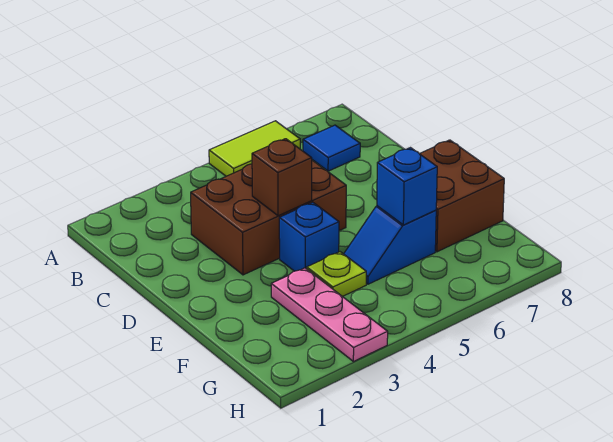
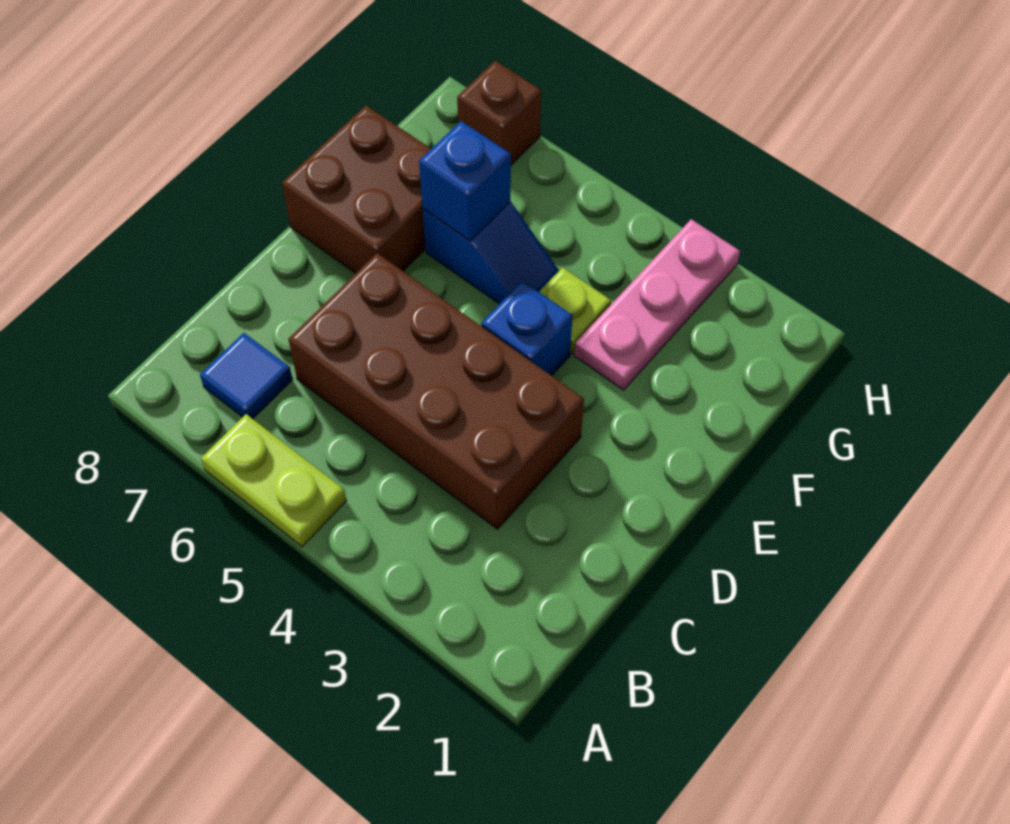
lime tile A5:A6 level 1 -> lime plate A5:A6 level 1
brown brick C3:D5 level 1 -> brown brick C3:D6 level 1
brown brick D4 level 2 -> brown brick H7 level 1

